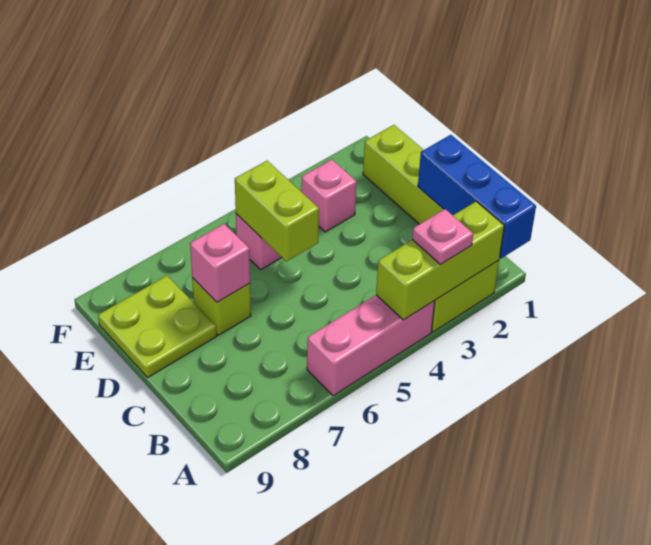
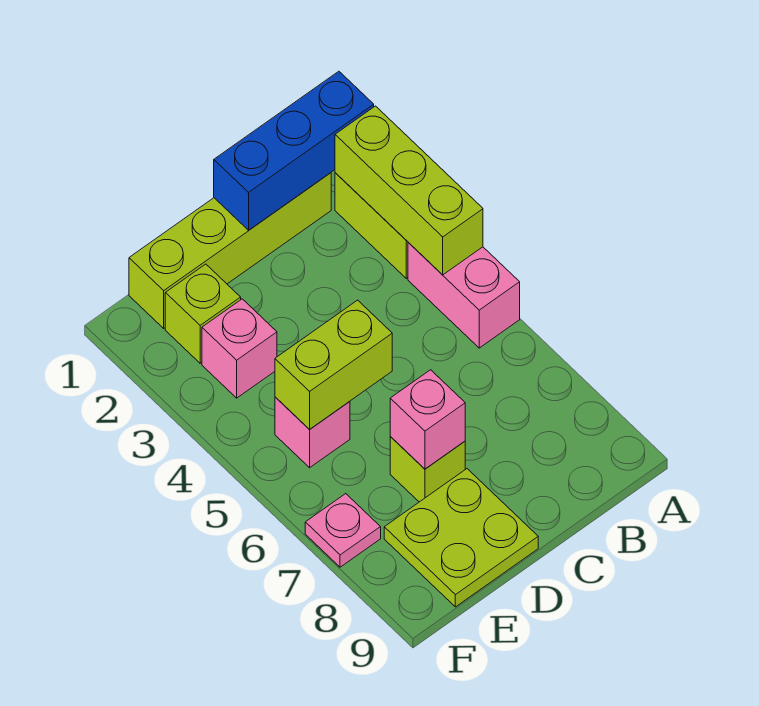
pink plate A3 level 3 -> pink plate F7 level 1
pink brick A4:A6 level 1 -> pink brick A4:A5 level 1
none -> lime brick E2 level 1

